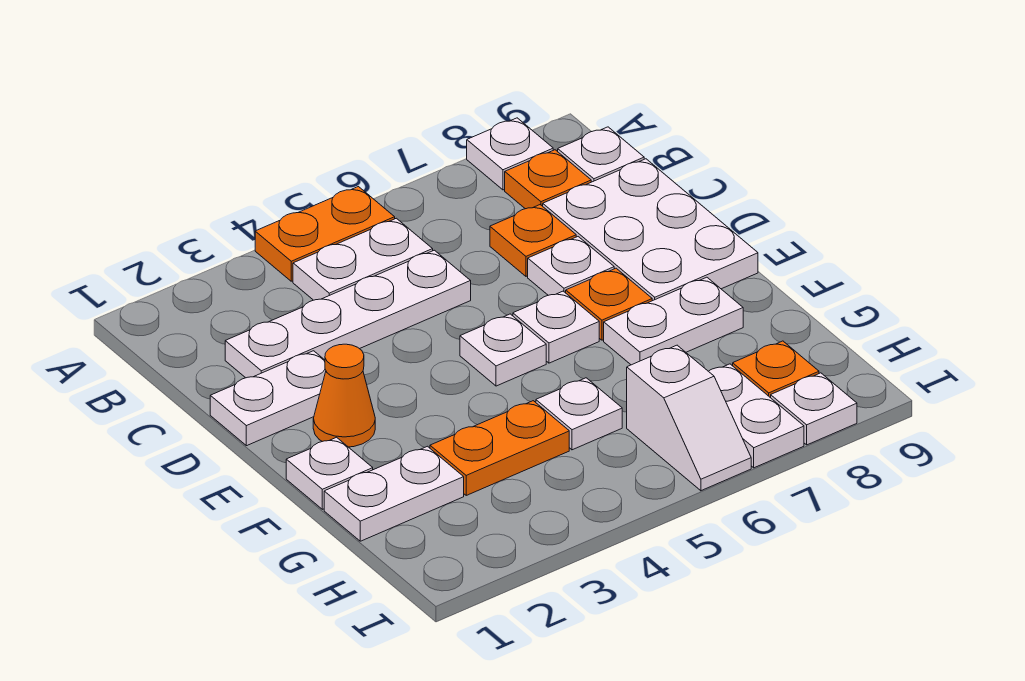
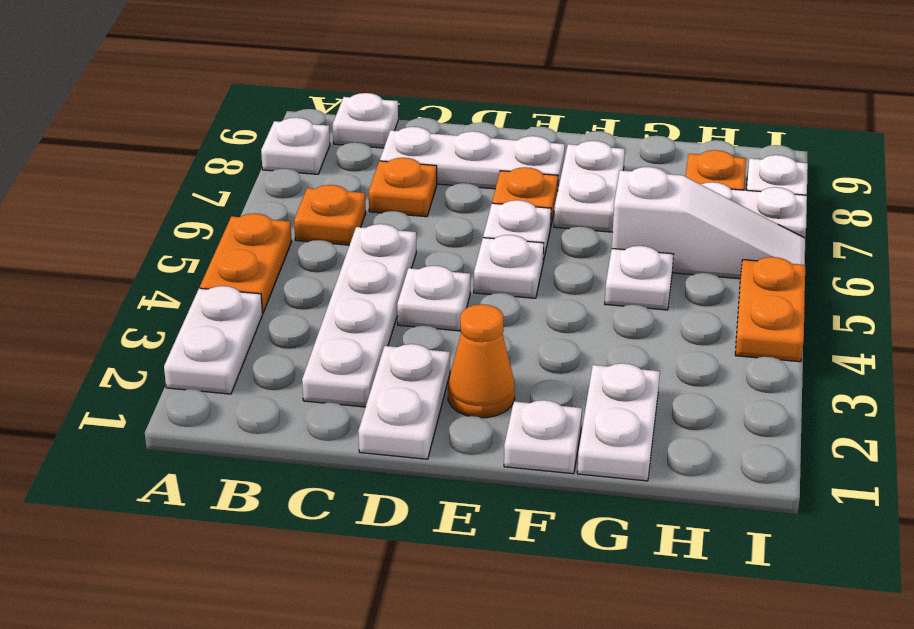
white plate B4:B5 level 1 -> white plate A2:A3 level 1
orange plate B8 level 1 -> orange plate B6 level 1
white plate C8:E9 level 1 -> white plate C8:E8 level 1
white plate D7 level 1 -> white plate D4 level 1
orange plate G3:G4 level 1 -> orange plate I4:I5 level 1
white slope H6:I6 level 1 top H -> white slope G6:I6 level 1 top G

